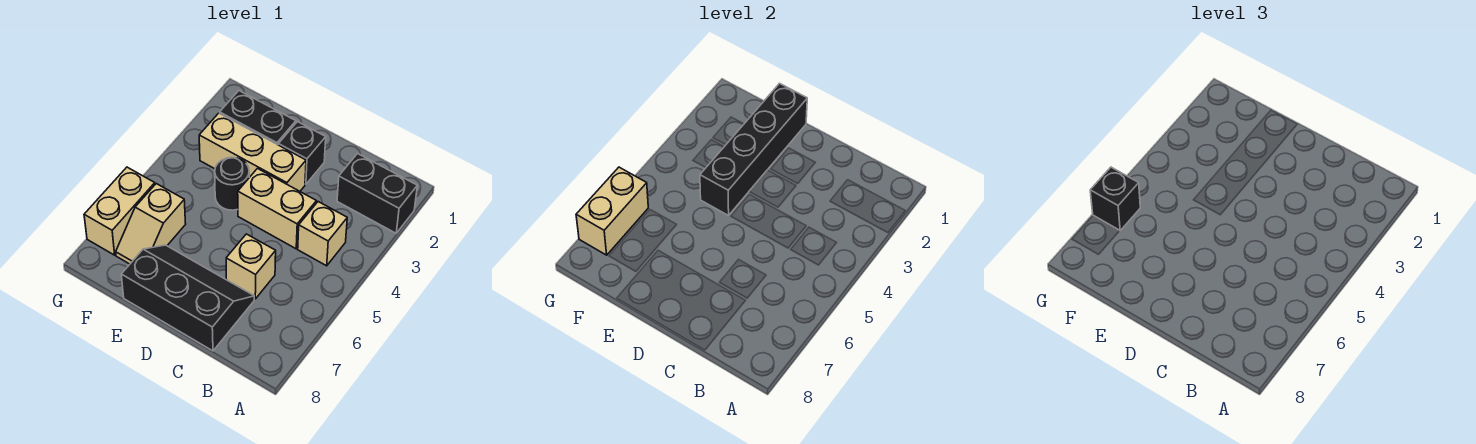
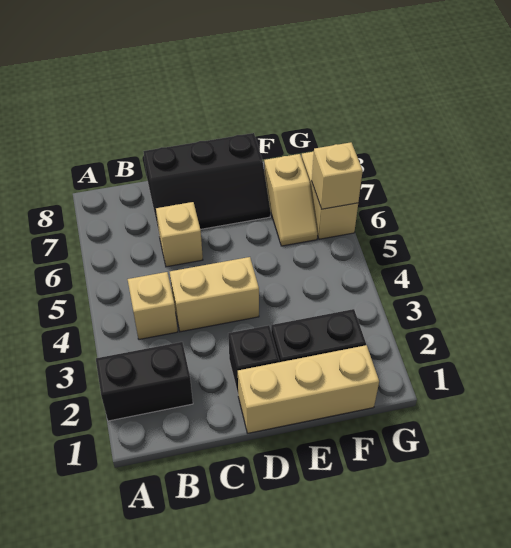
tan brick D3:F3 level 1 -> tan brick D1:F1 level 1
black brick E1:E4 level 2 -> none
black round brick E4 level 1 -> none
tan slope F6:F7 level 1 top 6 -> tan slope F6:F7 level 1 top 7
tan brick G6:G7 level 2 -> tan brick G6 level 2
black brick G6 level 3 -> none

